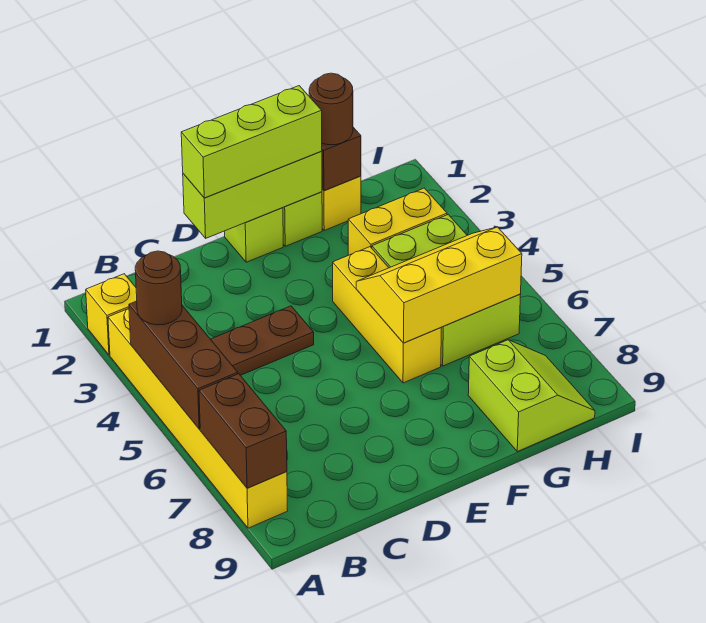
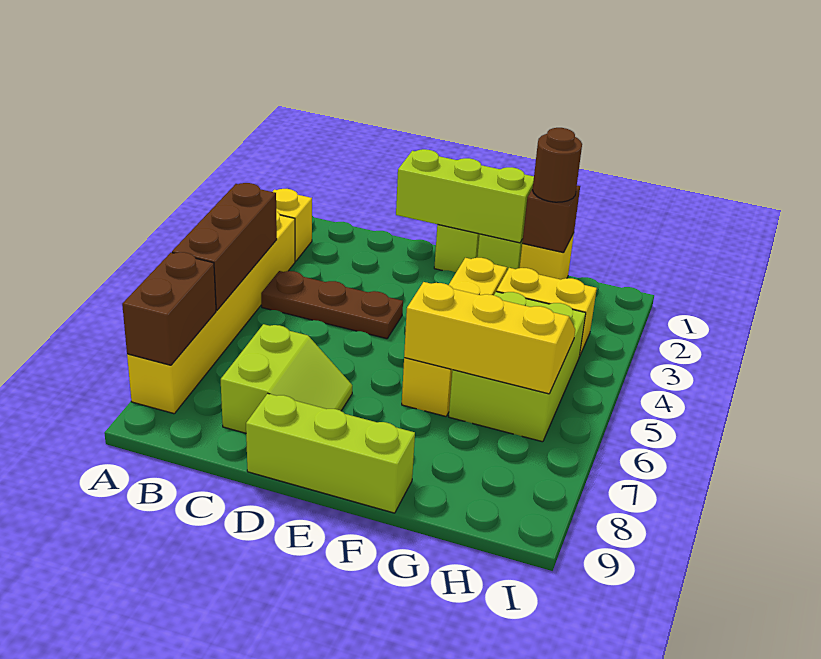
brown round brick A4 level 3 -> none
lime brick D1:F1 level 3 -> lime brick D9:F9 level 1
yellow brick F4:F6 level 1 -> yellow brick F3:F6 level 1
lime slope G8:H9 level 1 top G -> lime slope C7:D8 level 1 top C

